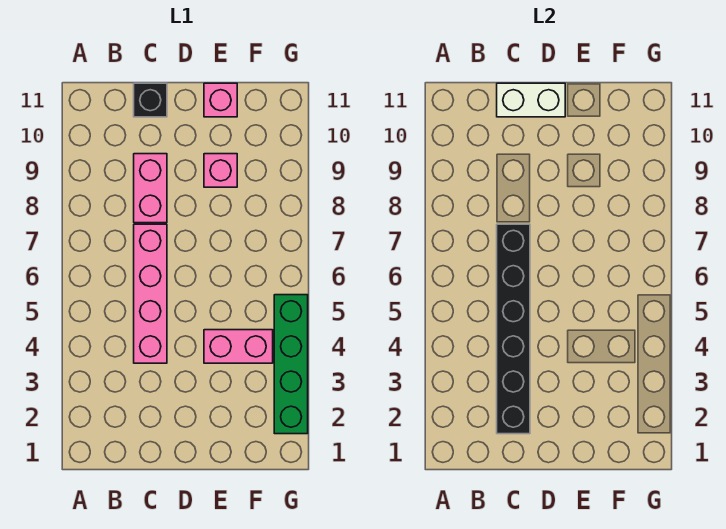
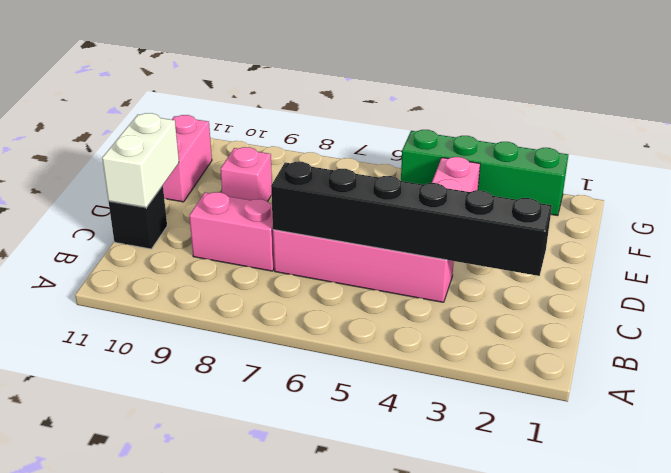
pink brick E11 level 1 -> pink brick E11:F11 level 1

